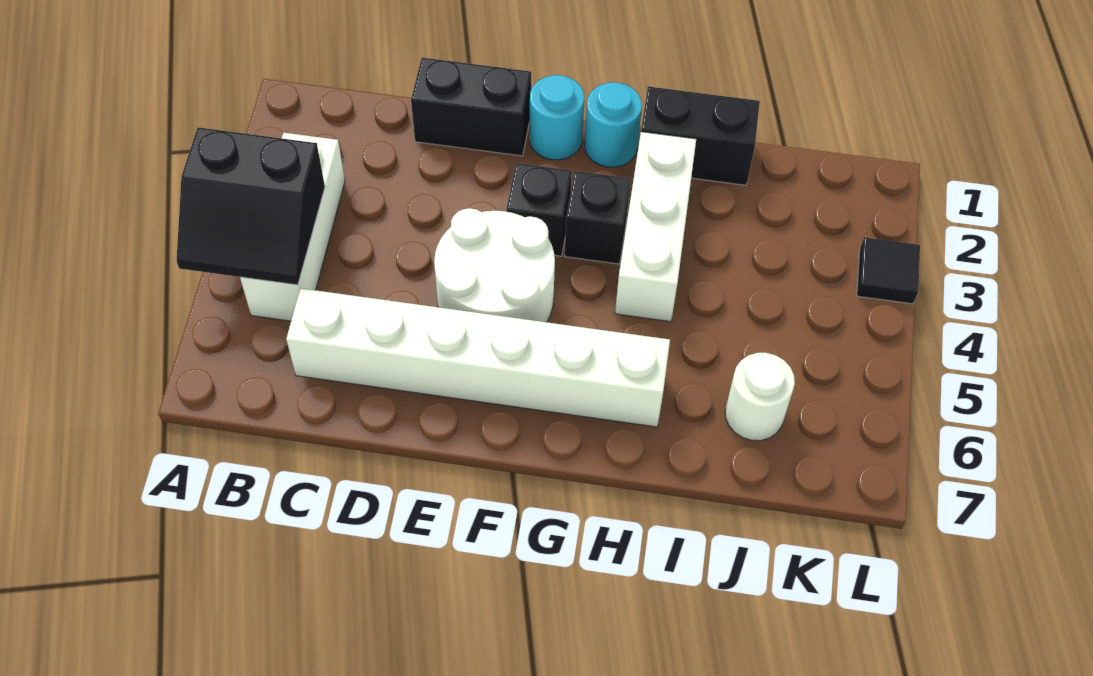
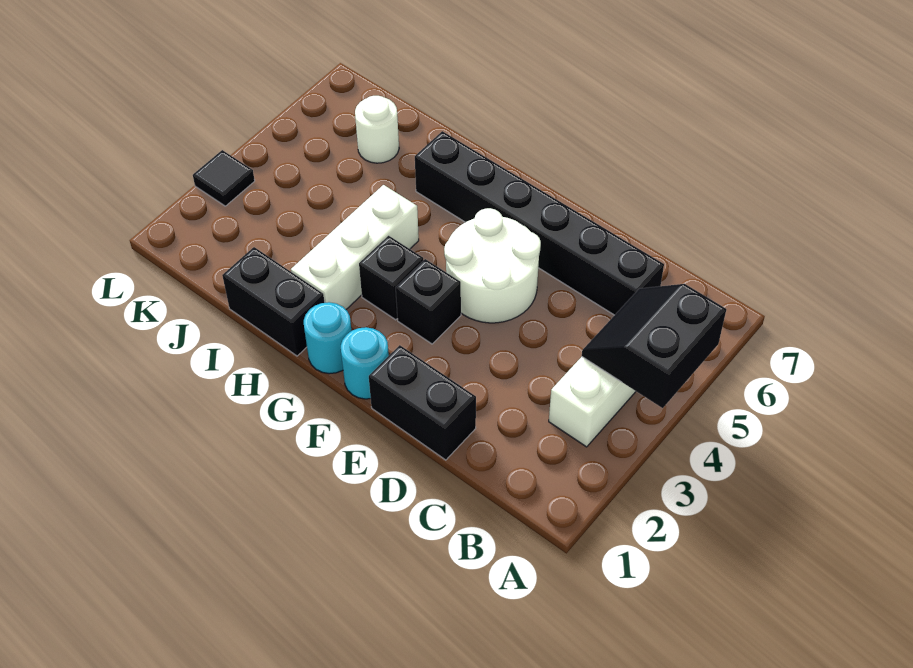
black slope A4:B5 level 2 top 4 -> black slope A4:B5 level 2 top A
white brick C6:H6 level 1 -> black brick C6:H6 level 1

